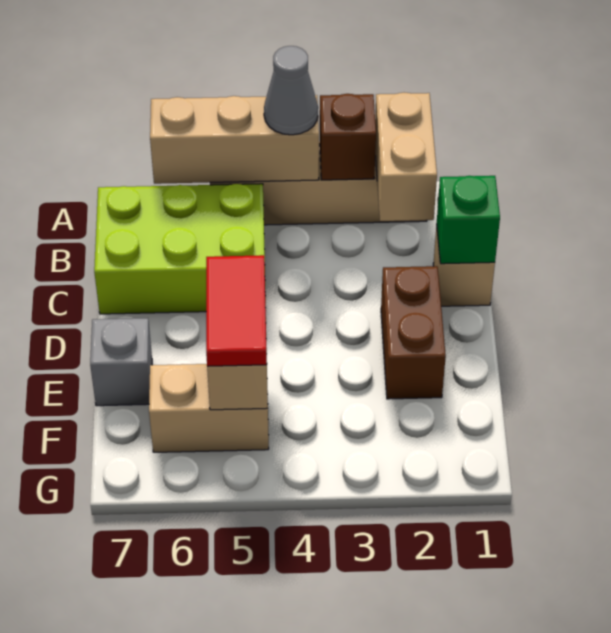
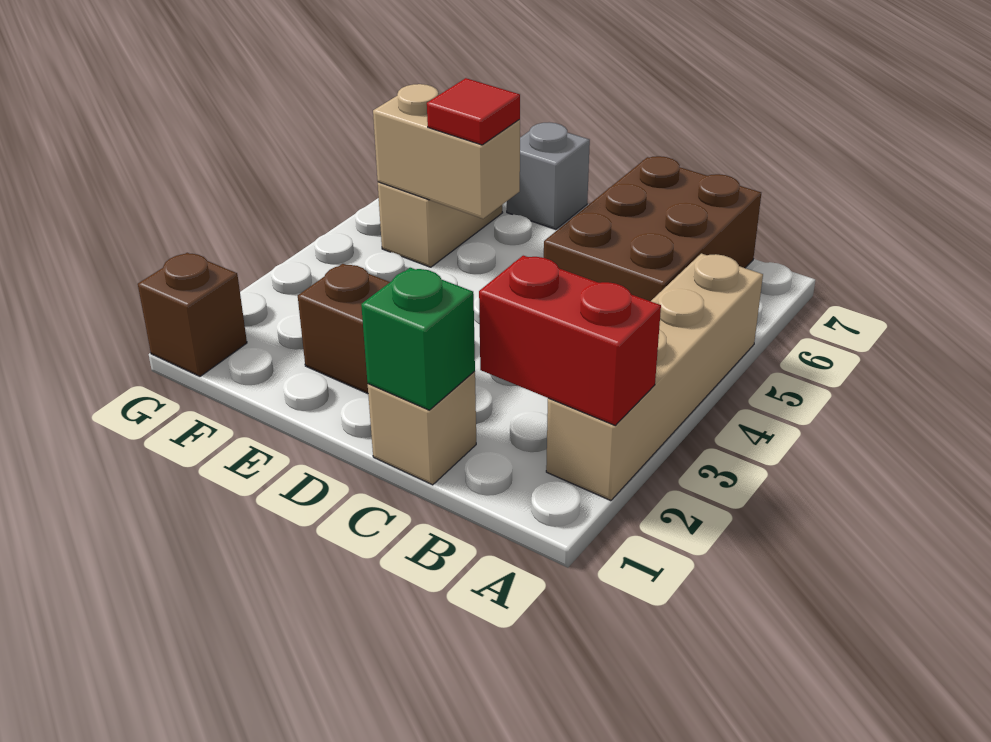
tan brick A2:B2 level 2 -> red brick A2:B2 level 2
brown brick A3 level 2 -> brown brick G1 level 1
tan brick A4:A6 level 2 -> none
grey cone A4 level 3 -> none
lime brick B5:C7 level 1 -> brown brick B5:C7 level 1
red tile E5:F5 level 3 -> red tile E5 level 3

